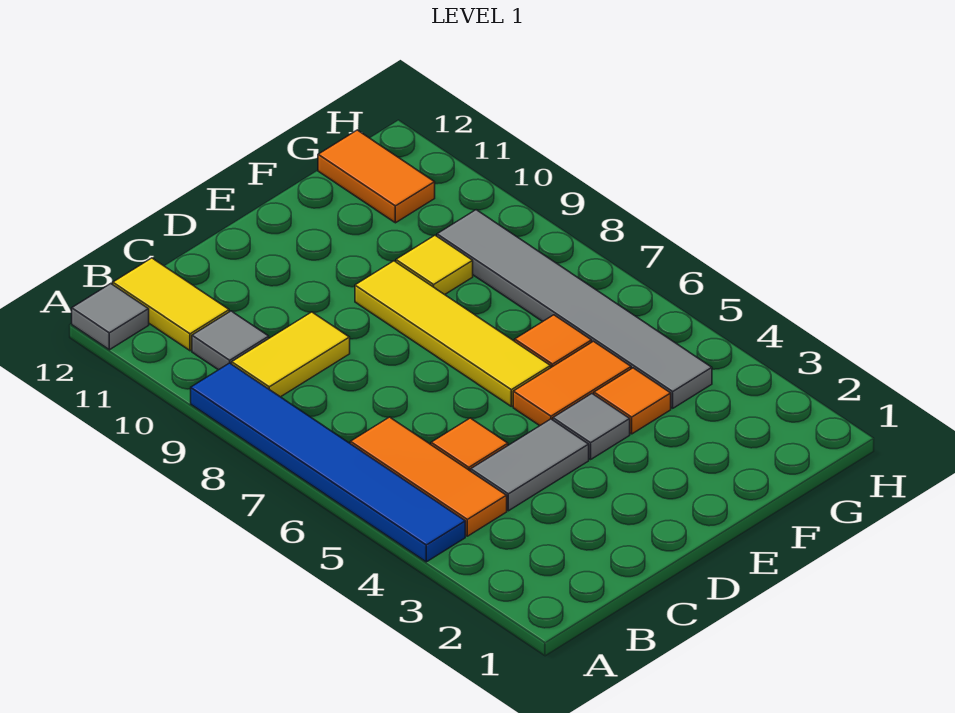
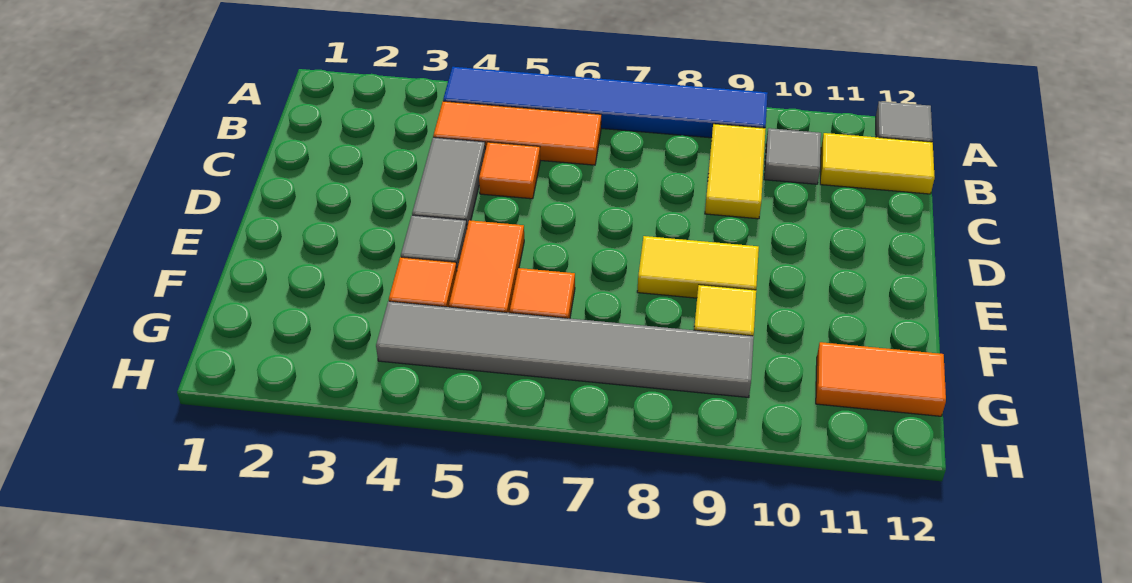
yellow tile E6:E9 level 1 -> yellow tile E8:E9 level 1

